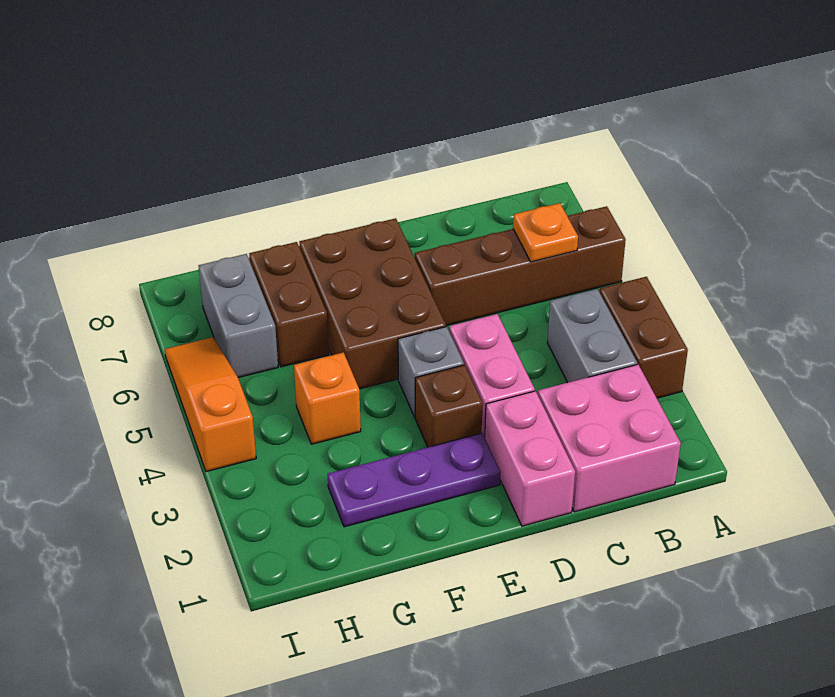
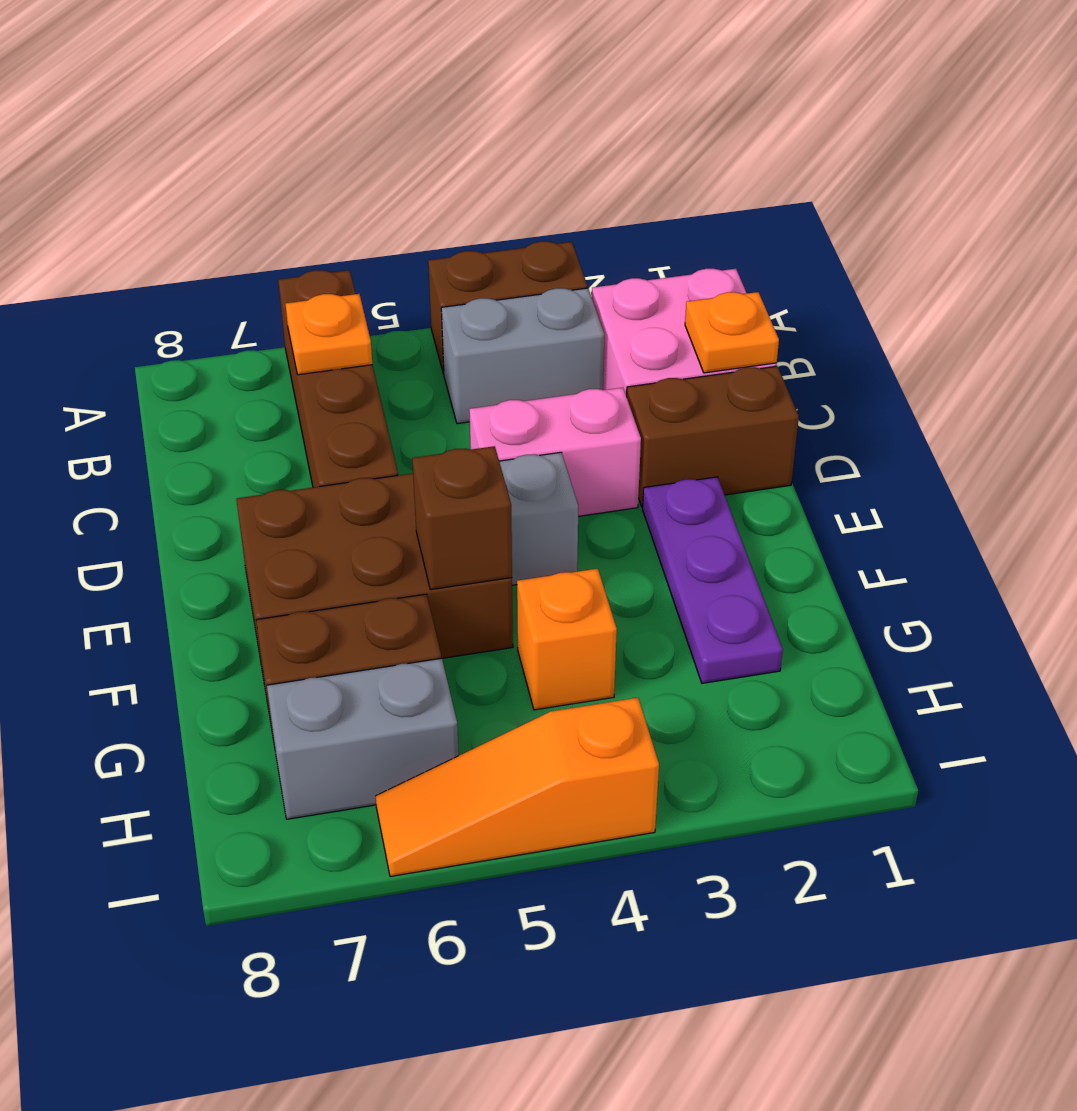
none -> orange plate C1 level 2
pink brick D1:D2 level 1 -> brown brick D1:D2 level 1
brown brick E3 level 1 -> brown brick F5 level 2

